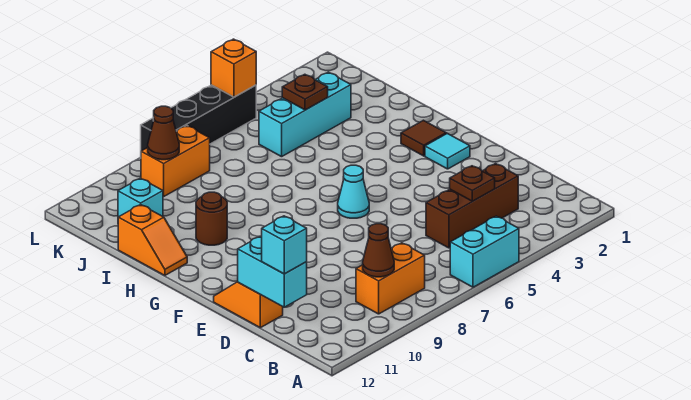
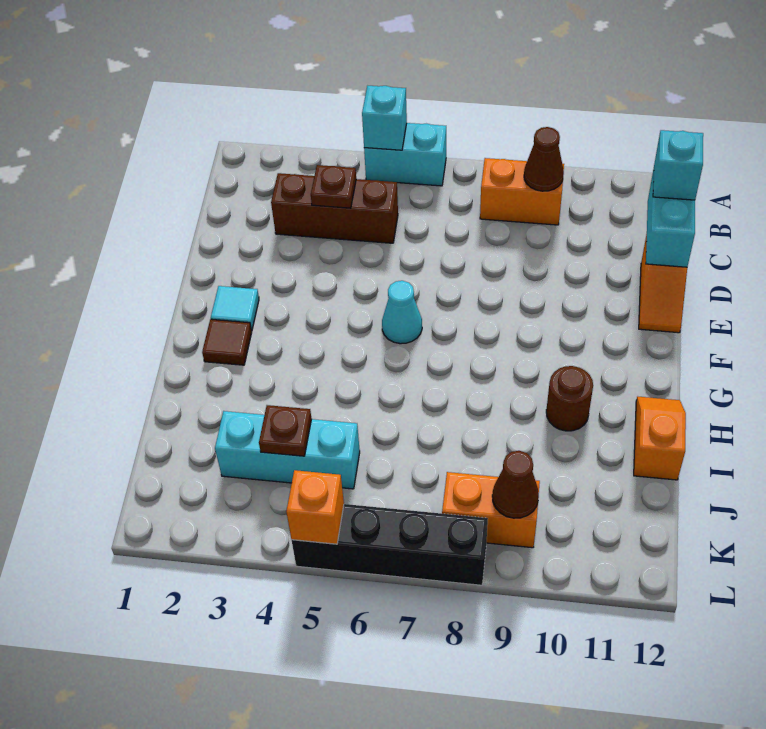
cyan brick J11 level 1 -> cyan brick A5 level 2

